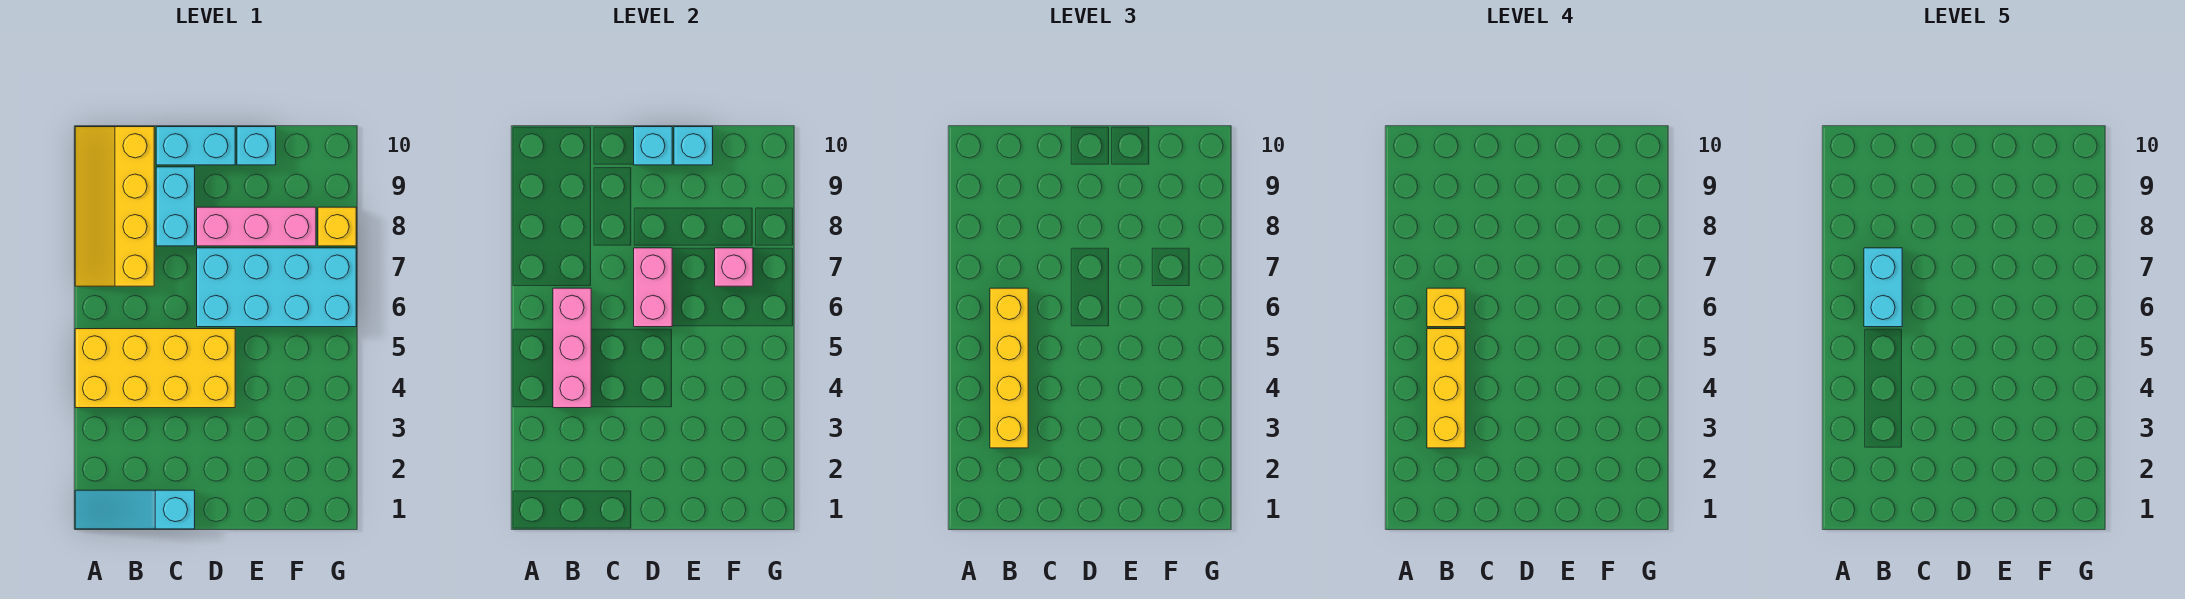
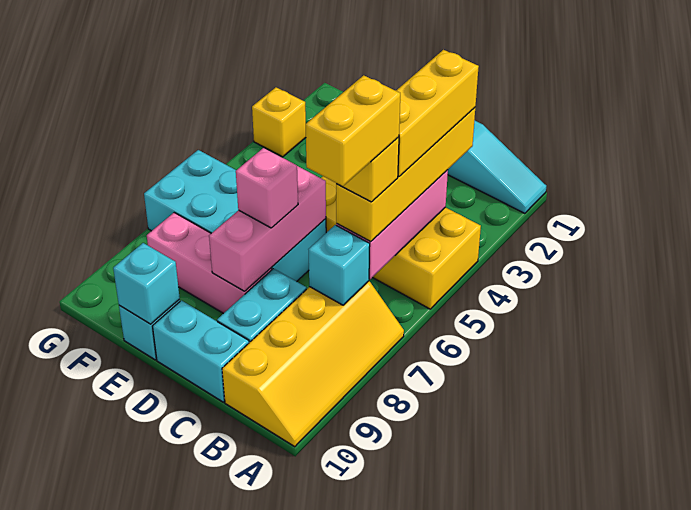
cyan brick B6:B7 level 5 -> yellow brick B6:B7 level 5
pink brick D6:D7 level 2 -> pink brick D6:D8 level 2
cyan brick D10 level 2 -> cyan brick B7 level 2
pink brick F7 level 2 -> pink brick D7 level 3
yellow brick G8 level 1 -> yellow brick G3 level 1

